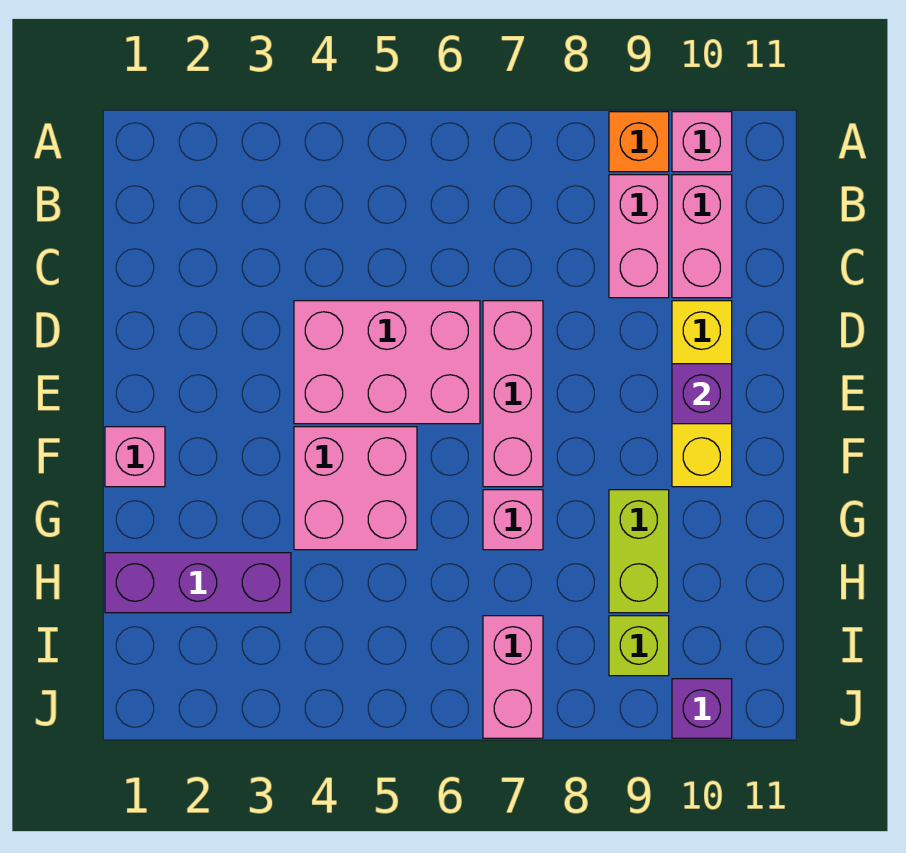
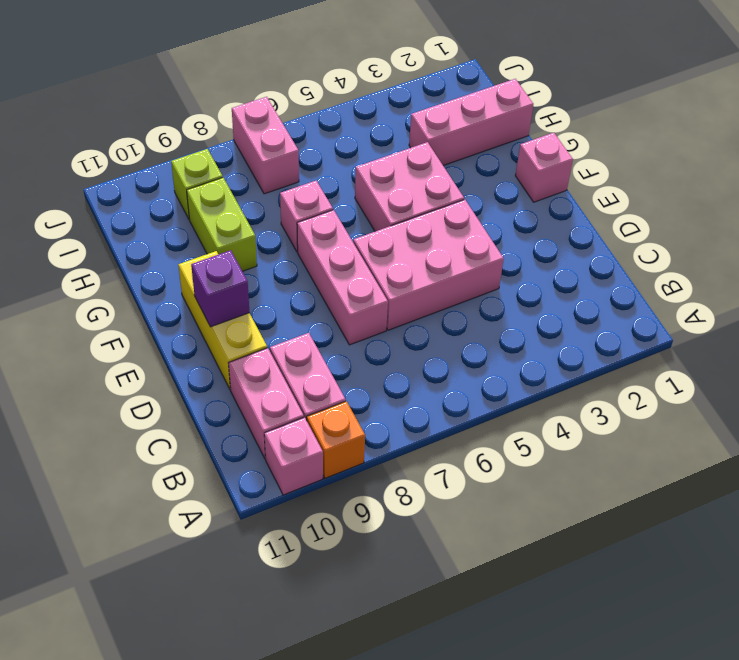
purple brick H1:H3 level 1 -> pink brick H1:H3 level 1
purple brick J10 level 1 -> none

